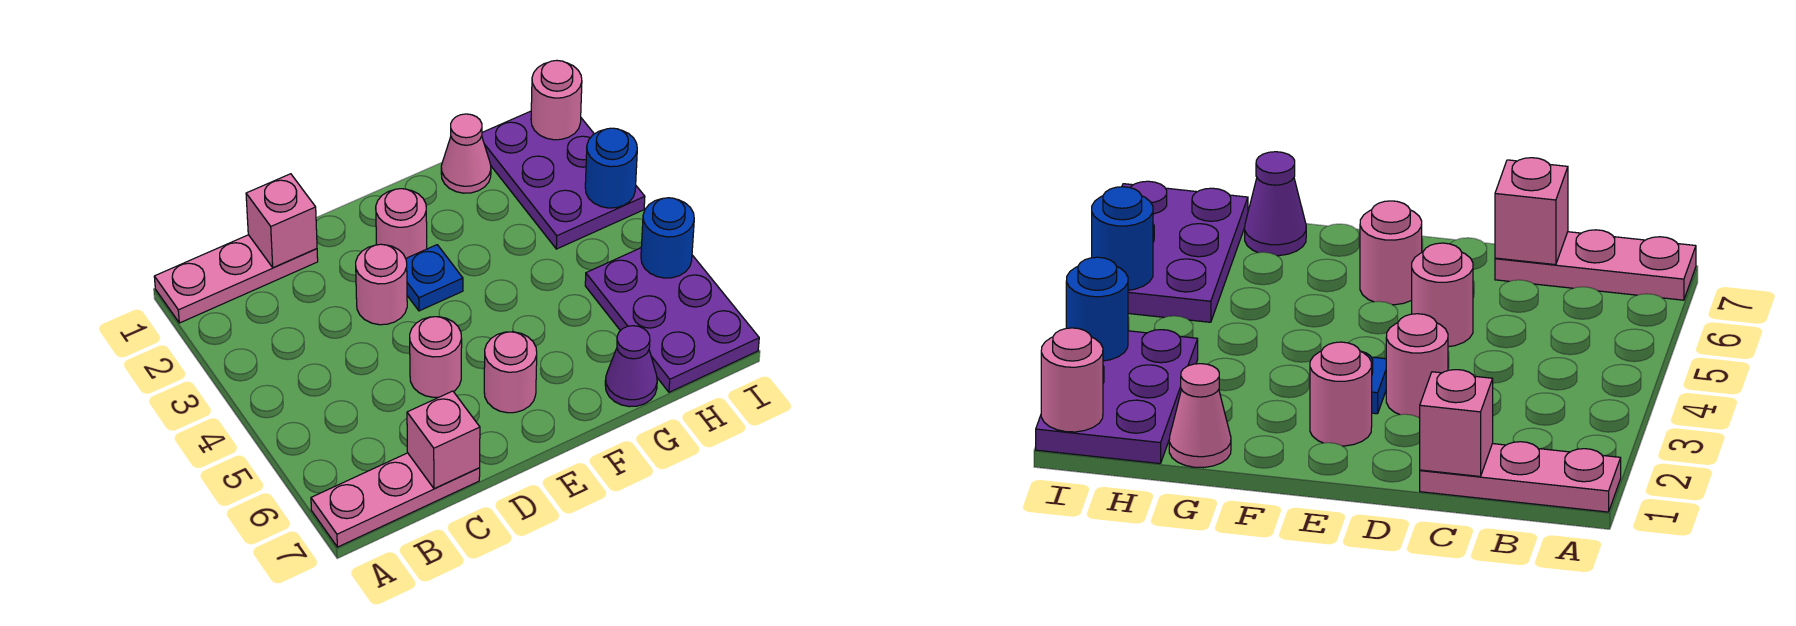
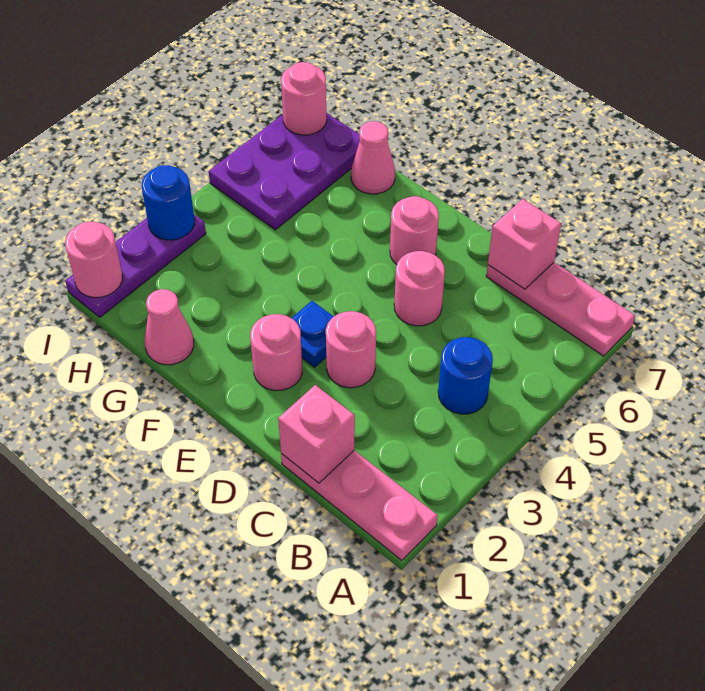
purple cone G7 level 1 -> pink cone G7 level 1
purple plate H1:I3 level 1 -> purple plate I1:I3 level 1
blue round brick I5 level 2 -> blue round brick B4 level 1
none -> pink round brick I7 level 2

